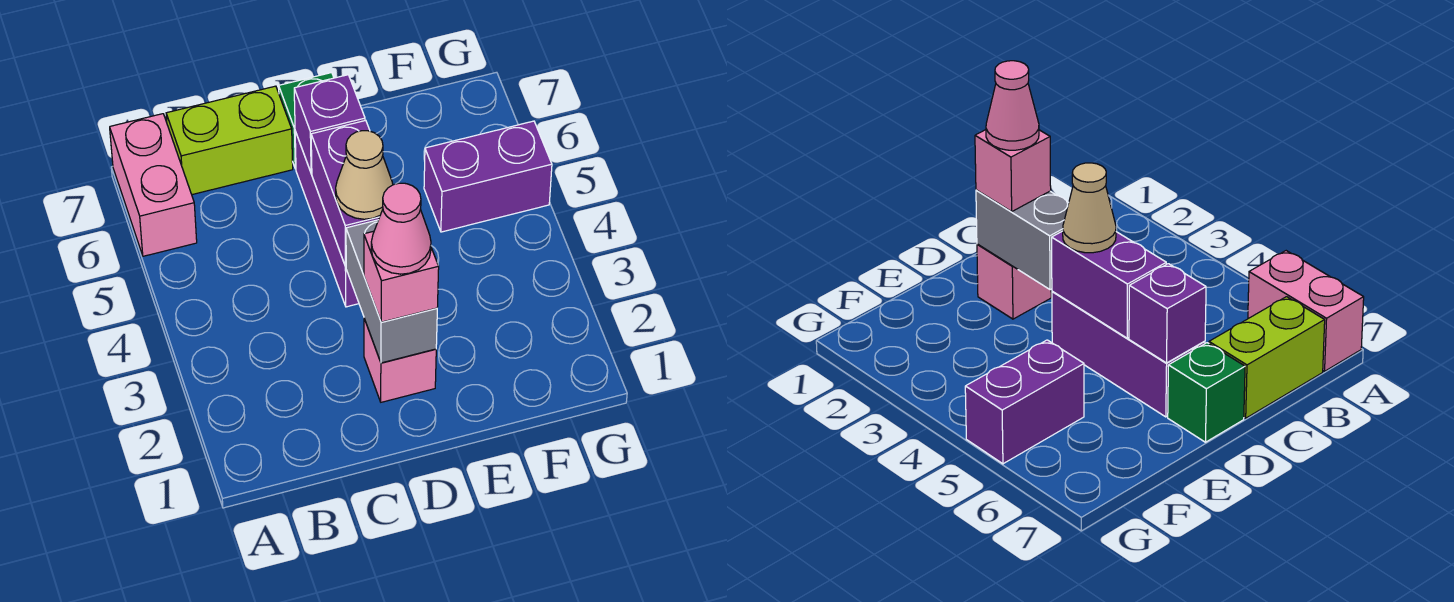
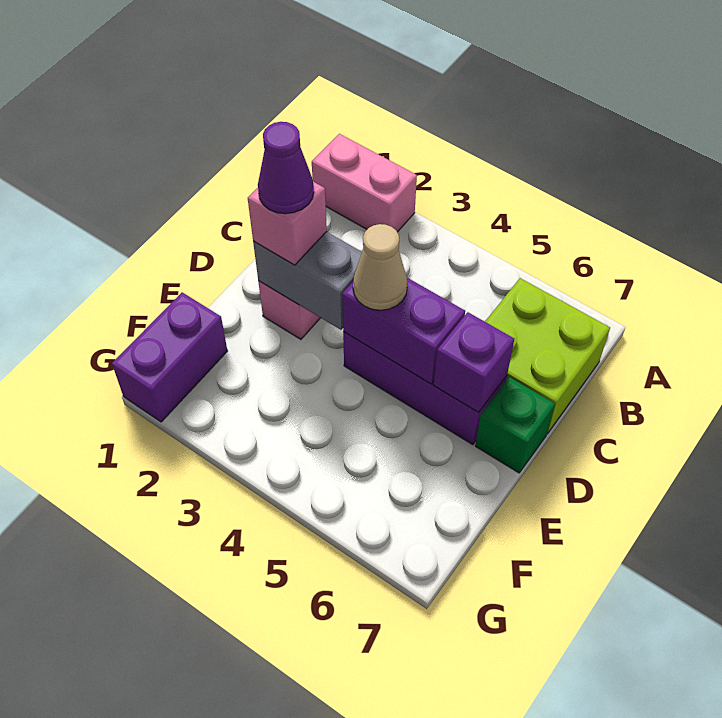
pink brick A6:A7 level 1 -> pink brick A1:A2 level 1
lime brick B7:C7 level 1 -> lime brick B6:C7 level 1
pink cone D2 level 4 -> purple cone D2 level 4
purple brick F5:G5 level 1 -> purple brick F1:G1 level 1

